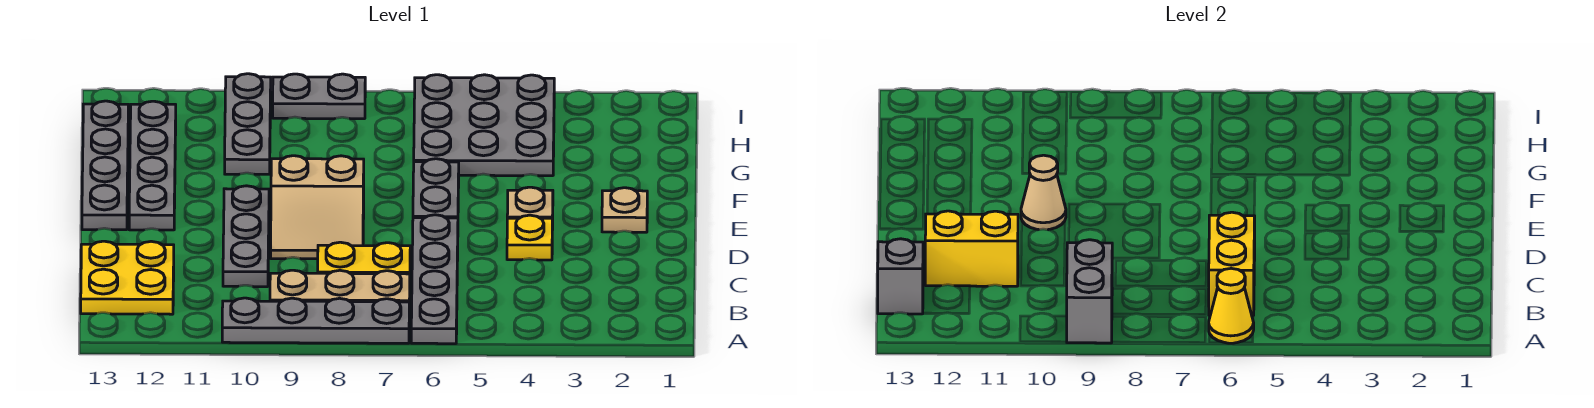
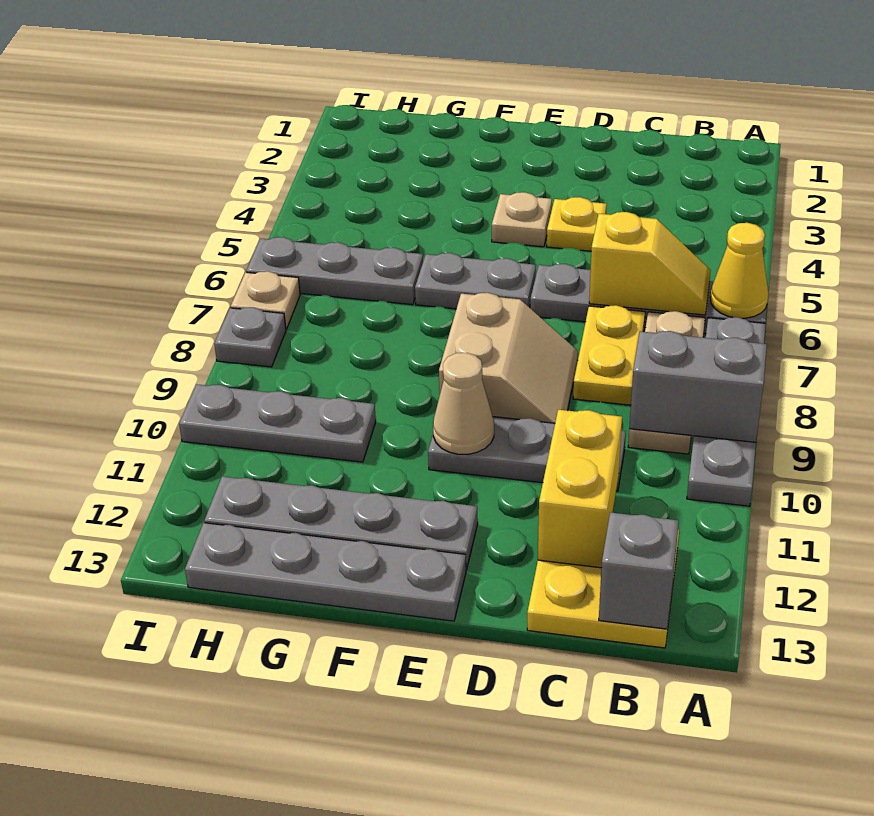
yellow brick B6:C6 level 2 -> yellow slope B6:C6 level 2 top C
tan plate E2 level 1 -> tan plate I7 level 1
grey plate G4:I6 level 1 -> grey plate G6:I6 level 1
grey plate I8:I9 level 1 -> grey plate I8 level 1

